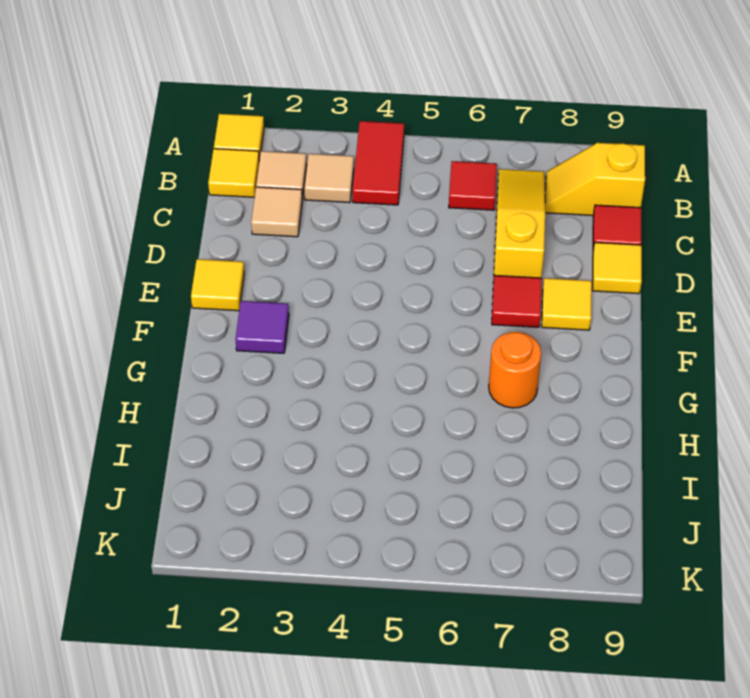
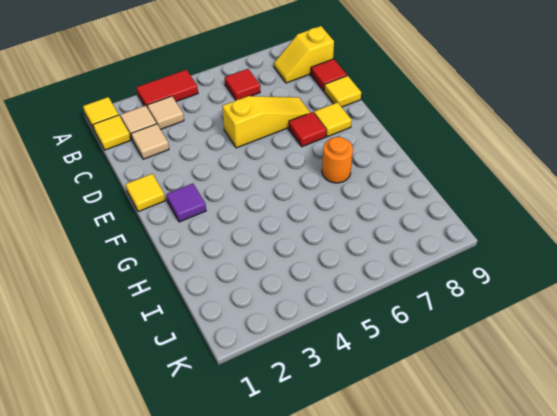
red tile A4:B4 level 1 -> red tile A3:A4 level 1
yellow slope B7:D7 level 1 top D -> yellow slope D5:D7 level 1 top 5

